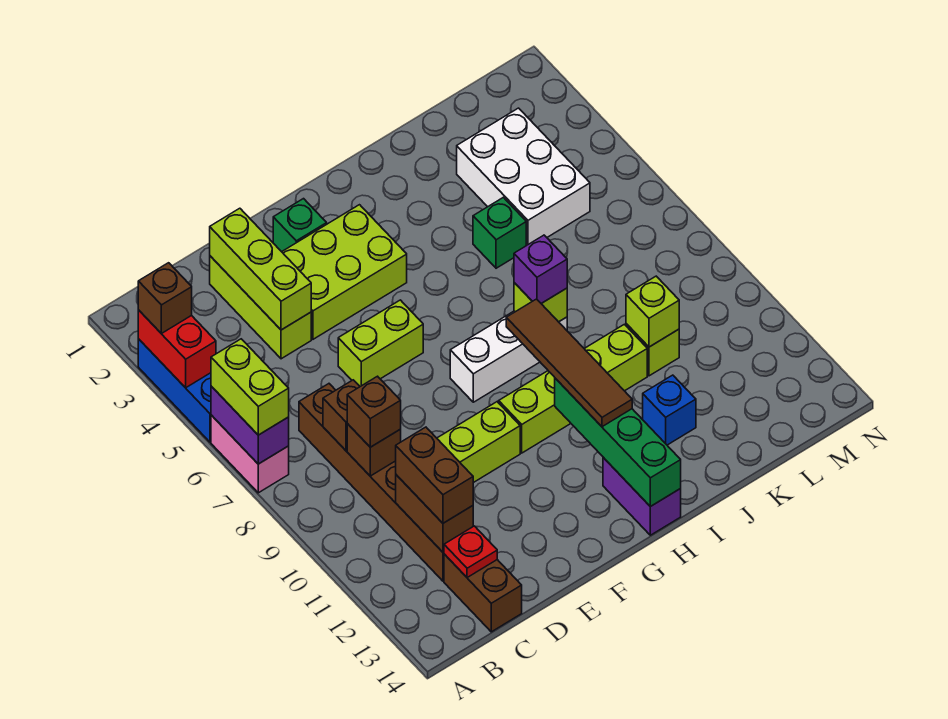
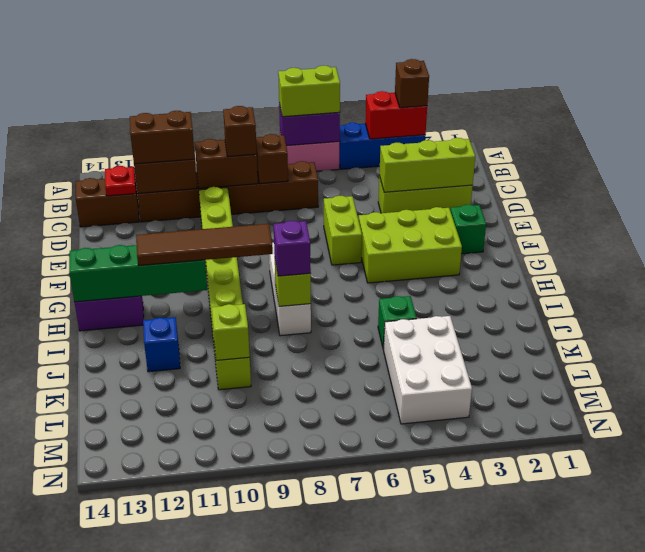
brown brick C9 level 2 -> brown brick C9:C10 level 2
lime brick E3:G4 level 1 -> lime brick F3:G5 level 1
white brick K3:L5 level 1 -> white brick K4:M5 level 1

